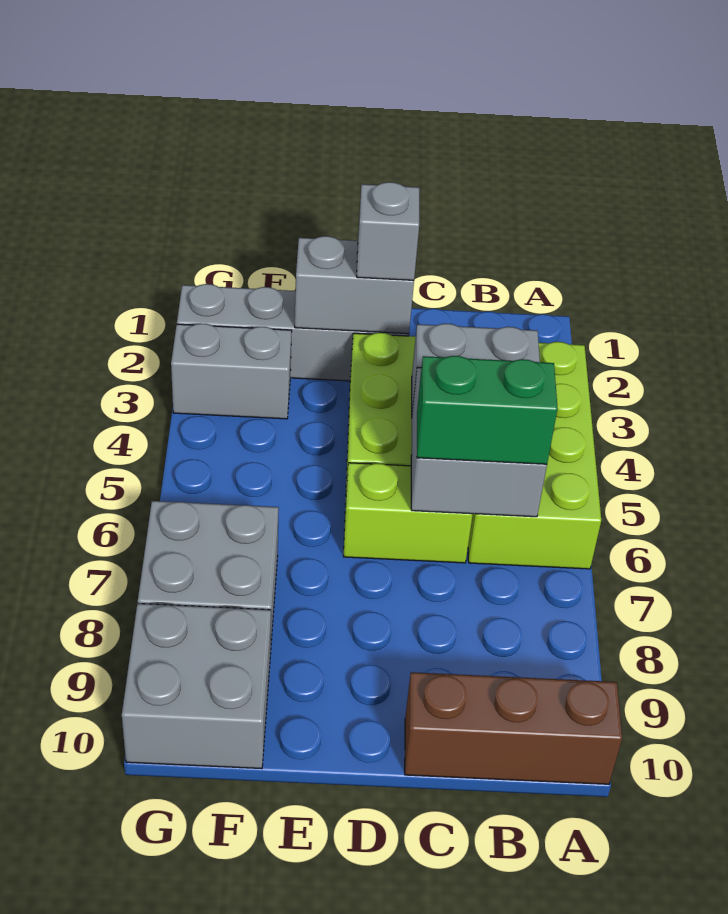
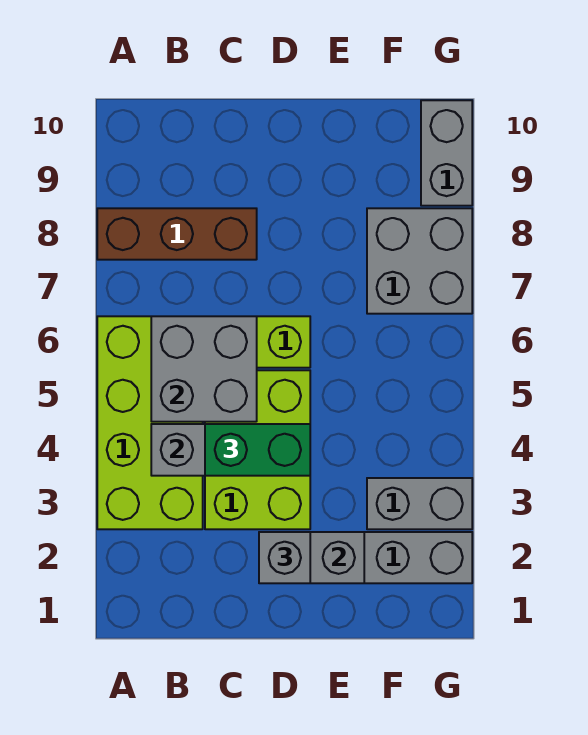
brown brick A10:C10 level 1 -> brown brick A8:C8 level 1
green brick B6:C6 level 3 -> green brick C4:D4 level 3
grey brick F9:G10 level 1 -> grey brick G9:G10 level 1

